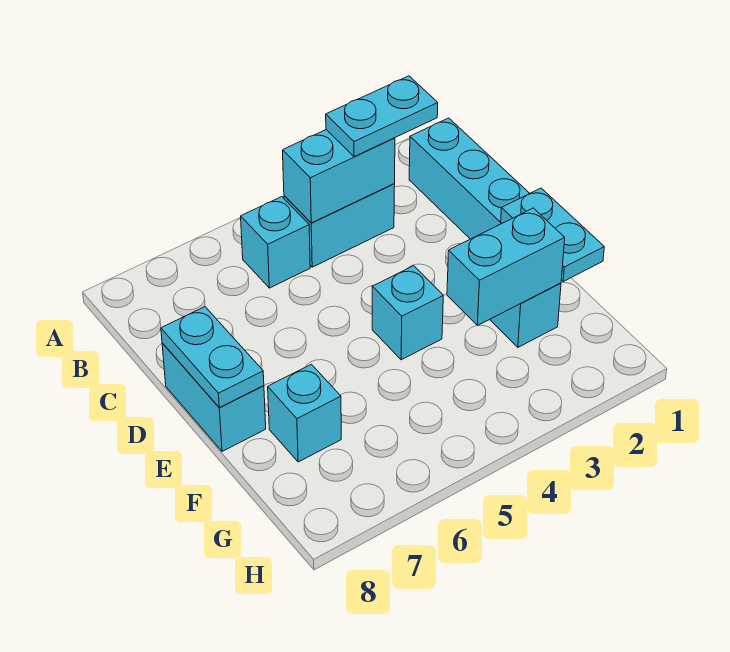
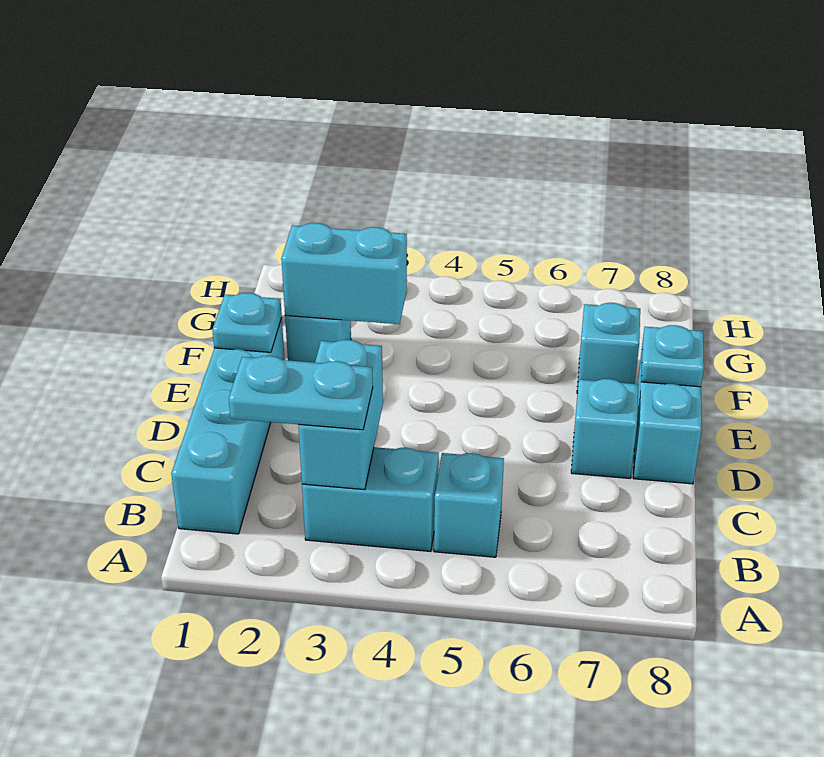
cyan brick B3:B4 level 2 -> cyan brick B3:C3 level 2
cyan plate D8:E8 level 2 -> cyan plate E8 level 2
cyan plate E1:F1 level 2 -> cyan plate E1 level 2
cyan brick E4 level 1 -> cyan brick D7 level 1

